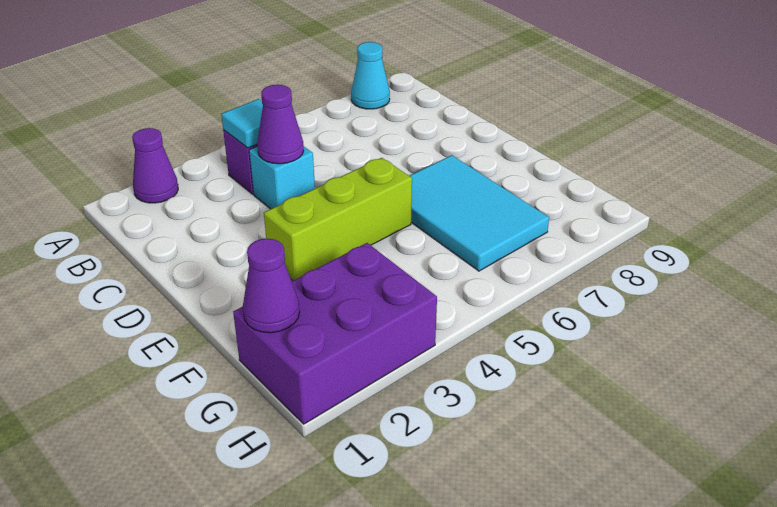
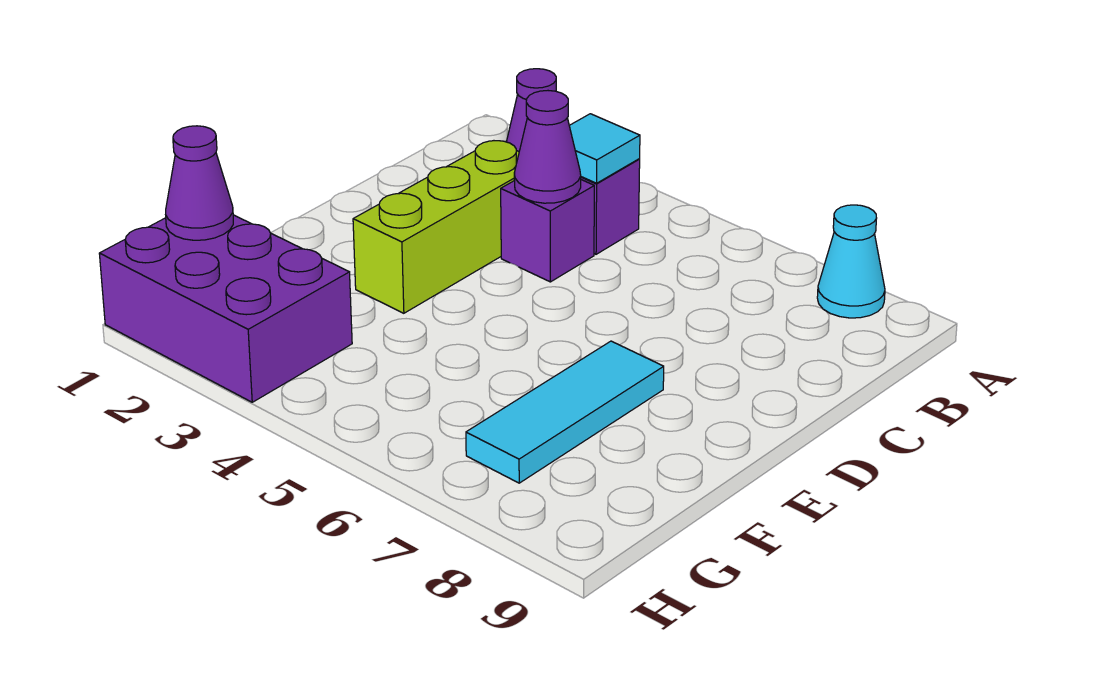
cyan brick C4 level 1 -> purple brick C4 level 1
lime brick E3:E5 level 1 -> lime brick C3:E3 level 1
cyan tile E6:G7 level 1 -> cyan tile E7:G7 level 1

